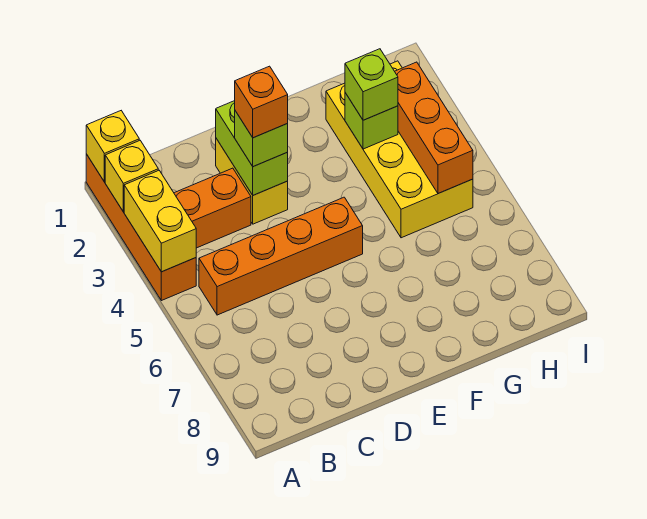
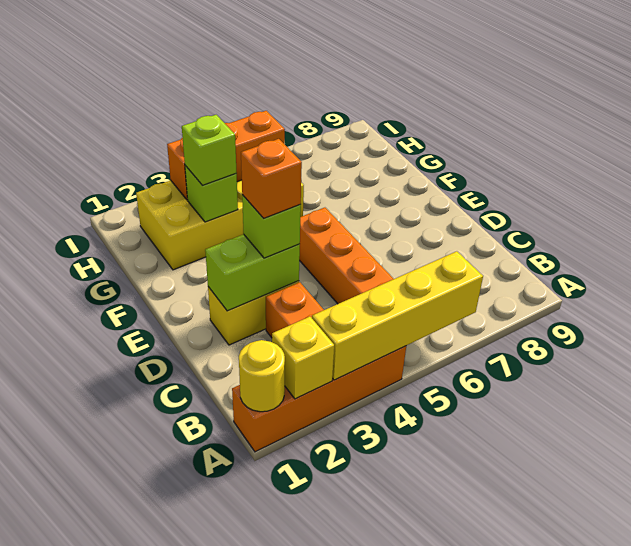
yellow brick A1 level 2 -> yellow round brick A1 level 2
yellow brick A3:A4 level 2 -> yellow brick A3:A6 level 2

